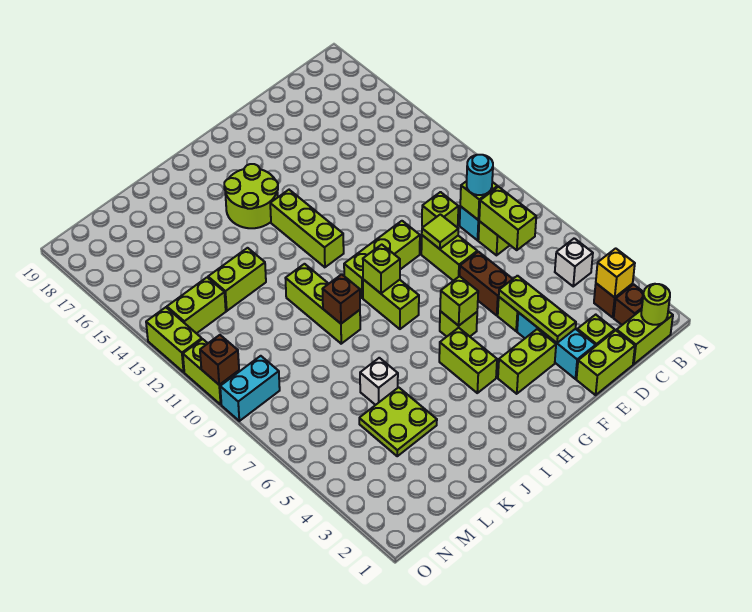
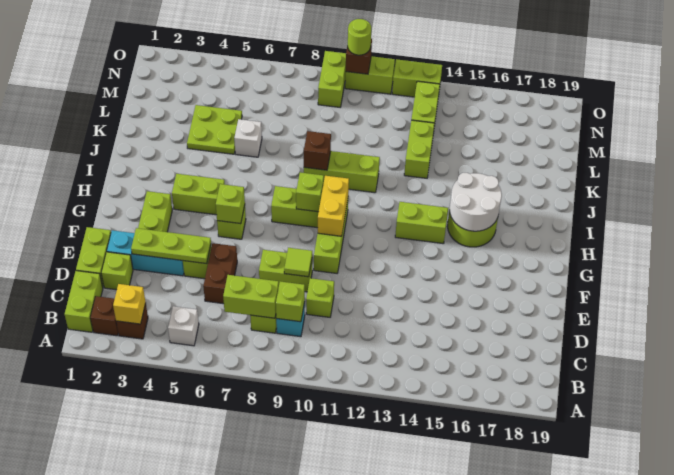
lime round brick B1 level 2 -> lime round brick O10 level 3
cyan round brick C9 level 3 -> none
brown brick E6:E7 level 1 -> brown brick D6:E6 level 1
none -> yellow brick G10:H10 level 2
lime brick H12:H14 level 1 -> lime brick H13:H14 level 1
none -> white round brick H15:I16 level 2
cyan brick N9:O9 level 1 -> lime brick N9:O9 level 1

